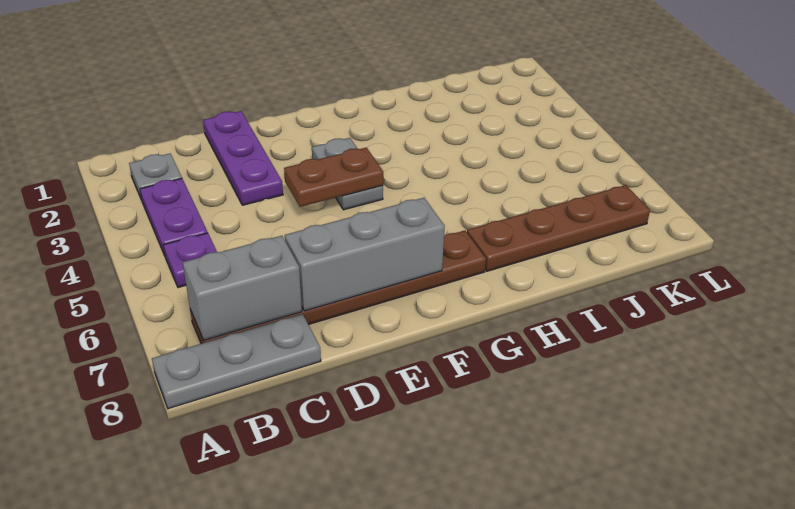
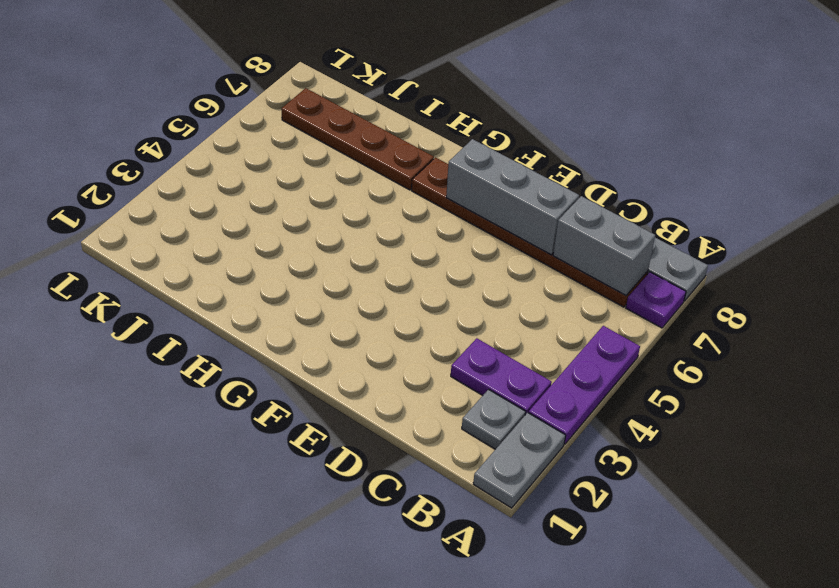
purple plate B3:B4 level 1 -> purple plate B3:C3 level 1
purple plate B5 level 1 -> purple plate A7 level 1
purple plate D1:D3 level 1 -> purple plate A3:A5 level 1
brown plate E4:F4 level 2 -> none
grey plate F3:F4 level 1 -> grey plate A1:A2 level 1

